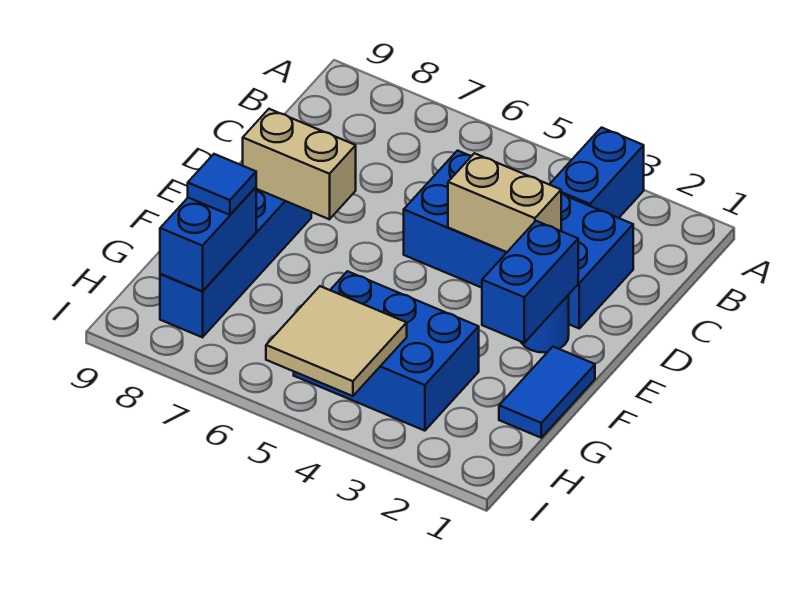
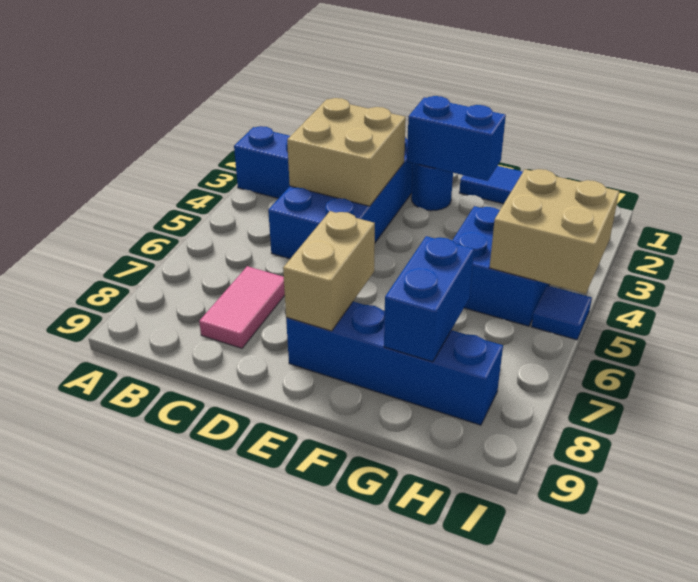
none -> pink tile C7:C8 level 1
tan brick D3:D4 level 2 -> tan brick C3:D4 level 2
blue brick G3:H5 level 1 -> blue brick G4:H5 level 1
blue brick G8:H8 level 2 -> blue brick G7:G8 level 2
blue tile G8 level 3 -> blue tile I5 level 1
tan tile H4:I5 level 2 -> tan brick H4:I5 level 2

